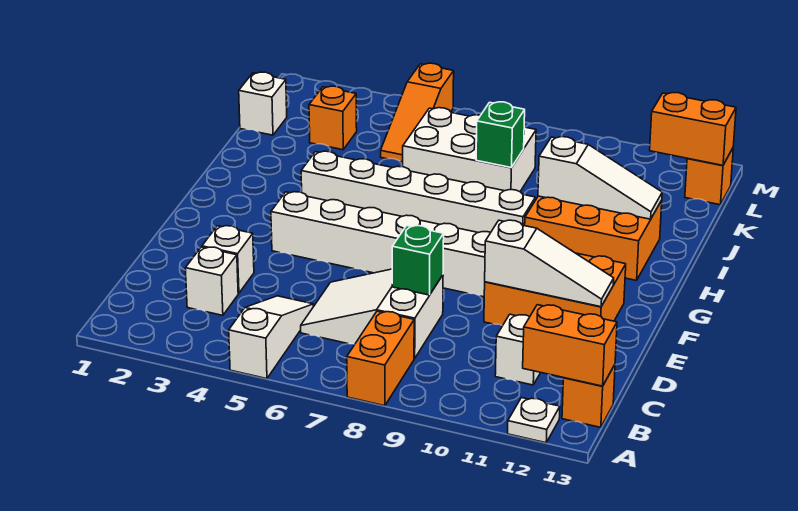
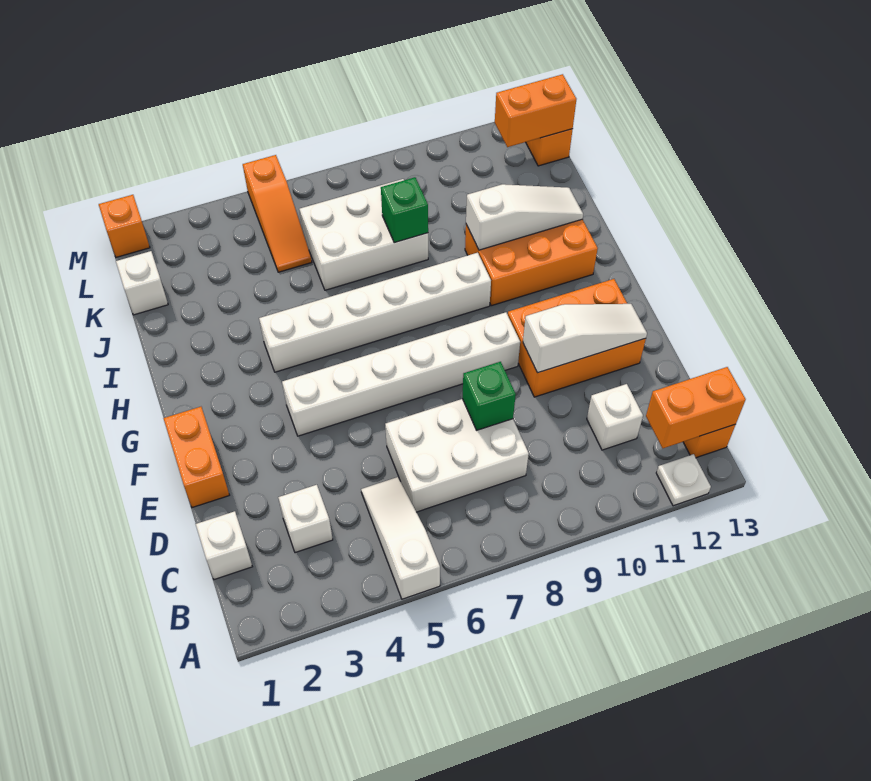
orange brick A8:B8 level 1 -> orange brick E1:F1 level 1
white slope C6:D8 level 1 top 8 -> white brick C6:D8 level 1
white brick D3 level 1 -> white brick C1 level 1
orange brick K3 level 1 -> orange brick M1 level 1

